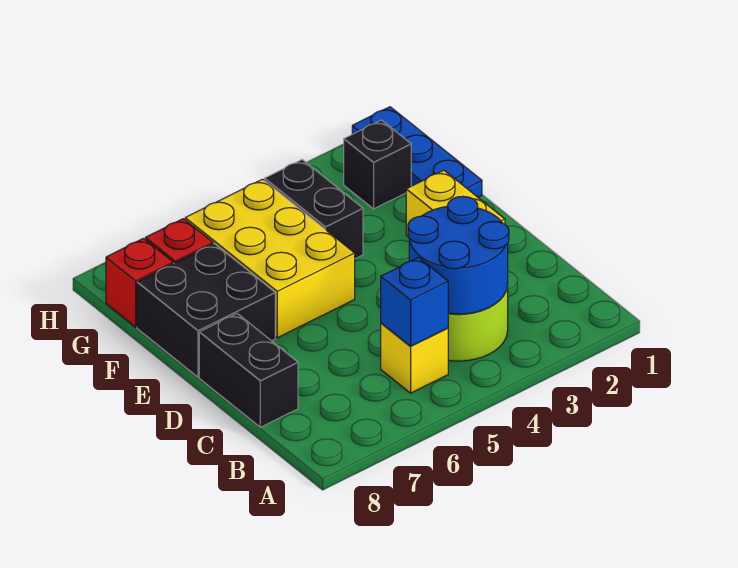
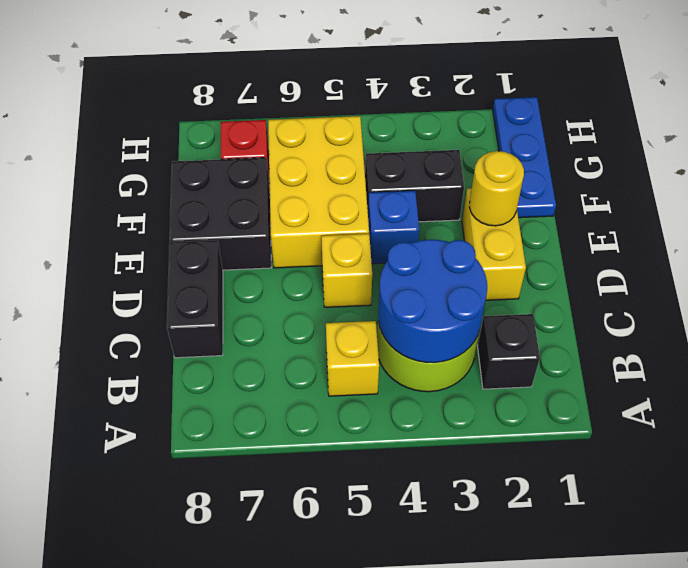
blue brick B5 level 2 -> blue brick E4 level 1
none -> yellow brick D5 level 1
none -> yellow round brick E2 level 2
black brick F4:G4 level 1 -> black brick F3:F4 level 1
black brick G2 level 1 -> black brick B2 level 1
red brick G8 level 1 -> none

